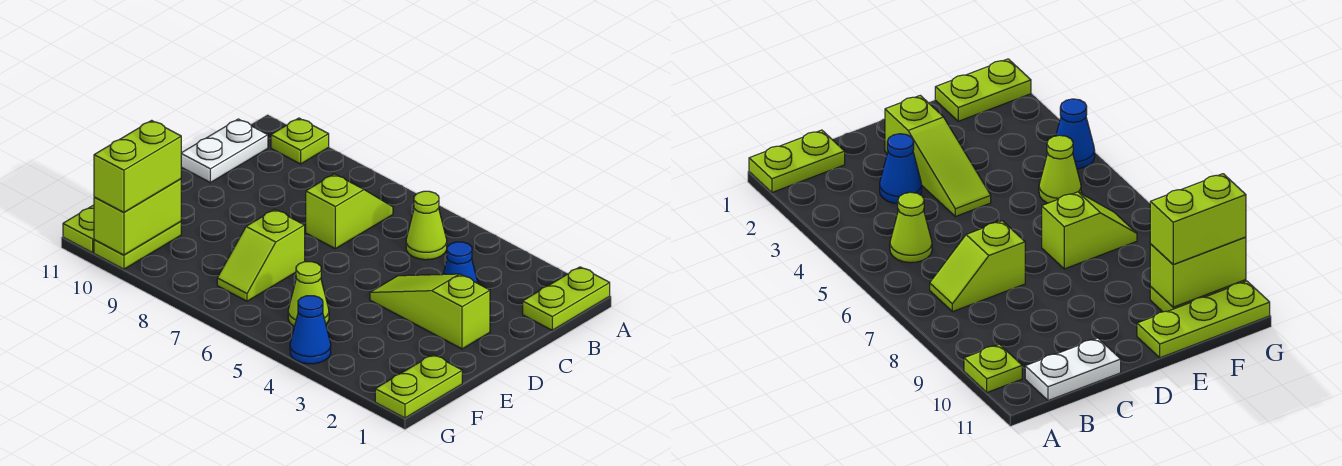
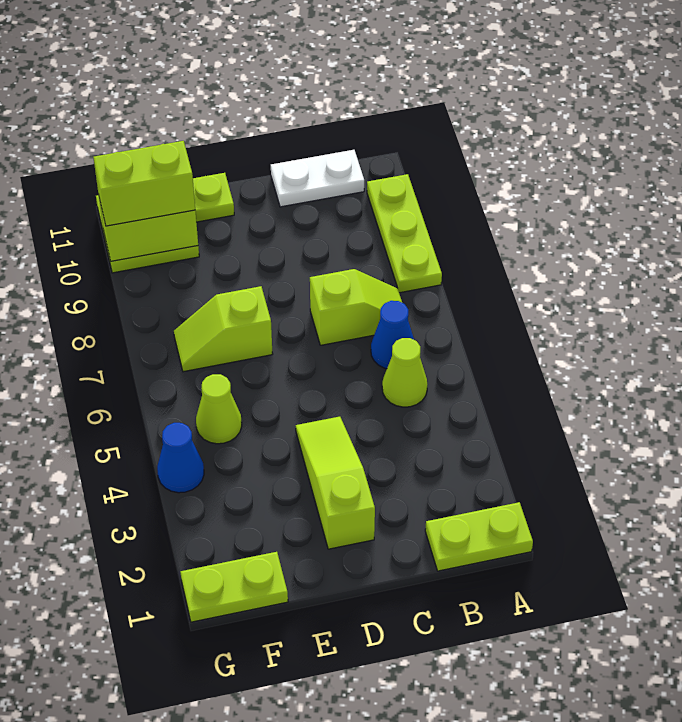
lime plate A10 level 1 -> lime plate A8:A10 level 1
blue cone C3 level 1 -> blue cone B6 level 1

